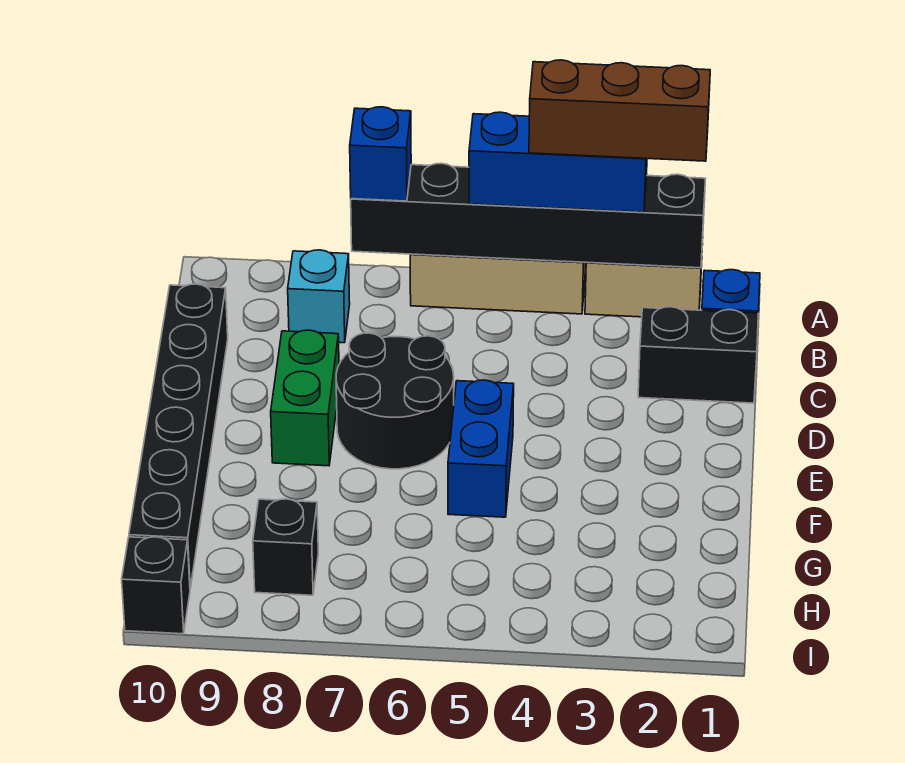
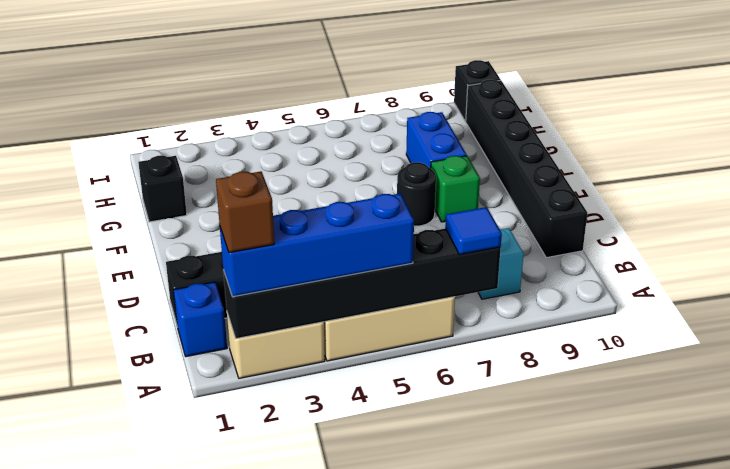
brown brick A2:A4 level 4 -> brown brick A2 level 4
blue brick A3:A5 level 3 -> blue brick A2:A5 level 3
blue brick A7 level 3 -> blue tile A7 level 3
black round brick D6:E7 level 1 -> black round brick E7 level 1
green brick D8:E8 level 1 -> green brick E8 level 1
blue brick E5:F5 level 1 -> blue brick F8:G8 level 1
black brick H8 level 1 -> black brick G1 level 1

